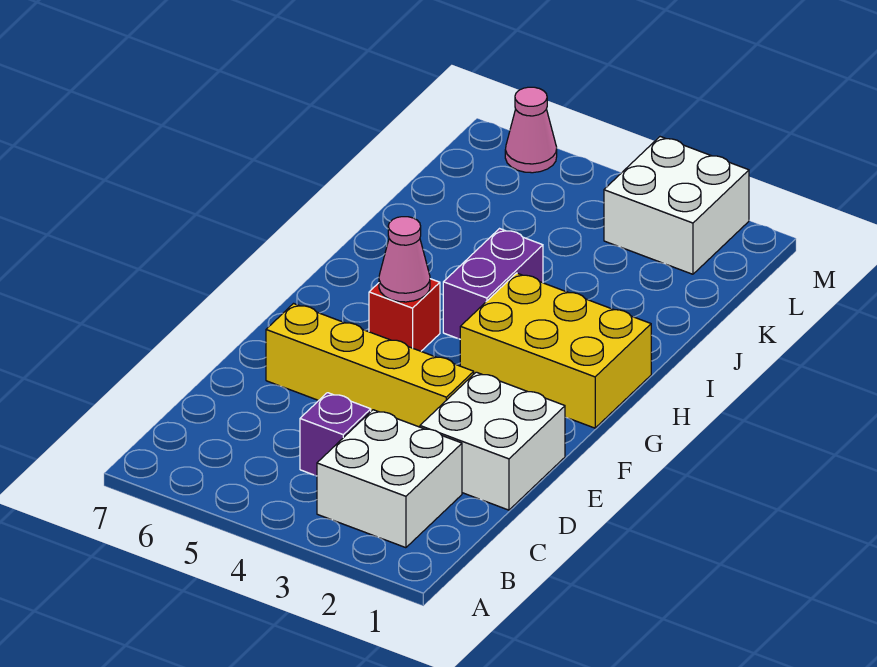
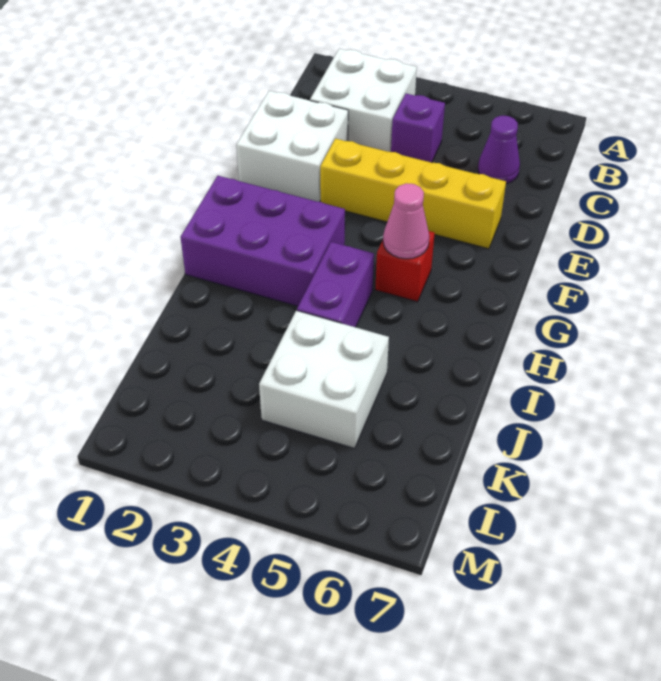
none -> purple cone C6 level 1
yellow brick G1:H3 level 1 -> purple brick G1:H3 level 1
white brick L2:M3 level 1 -> white brick J4:K5 level 1
pink cone M6 level 1 -> none

